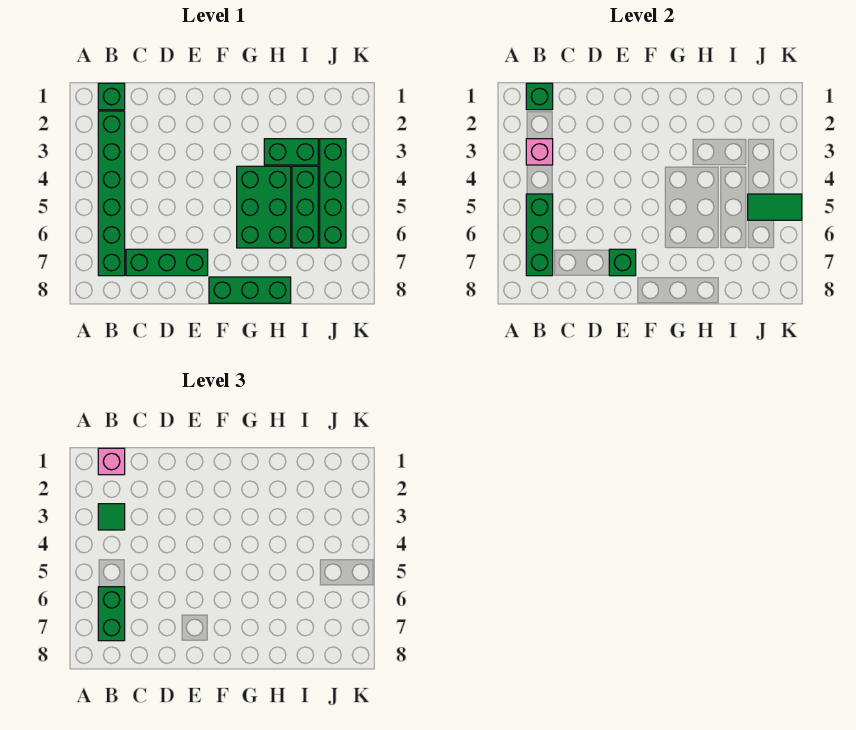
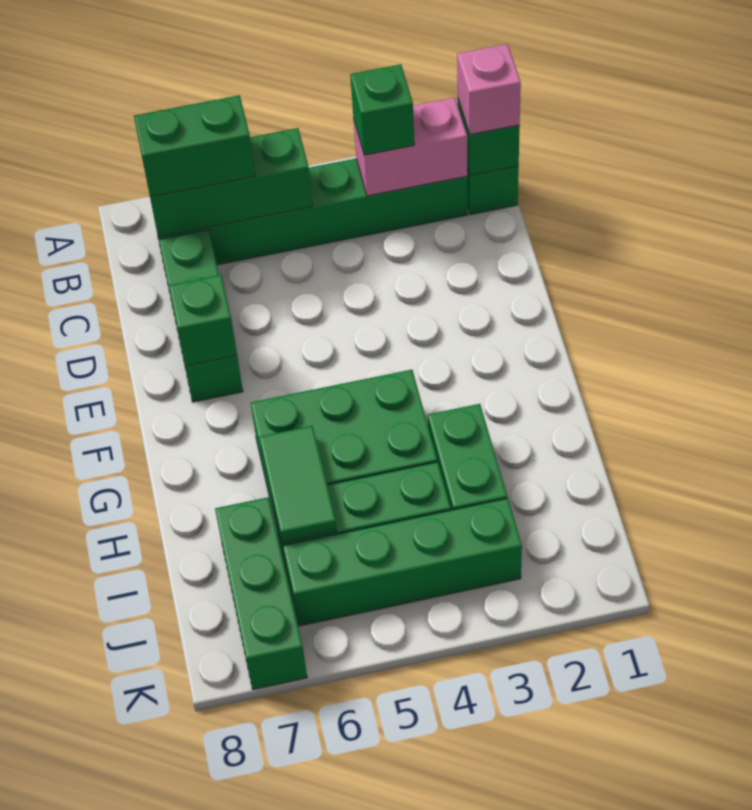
pink brick B3 level 2 -> pink brick B2:B3 level 2
green tile B3 level 3 -> green brick B3 level 3
green brick F8:H8 level 1 -> green brick I7:K7 level 1
green tile J5:K5 level 2 -> green tile H6:I6 level 2

